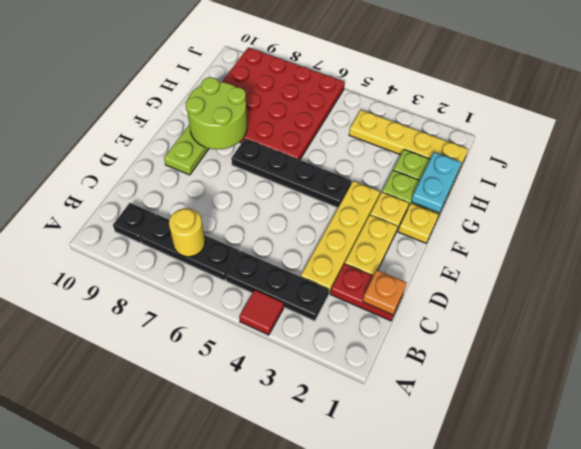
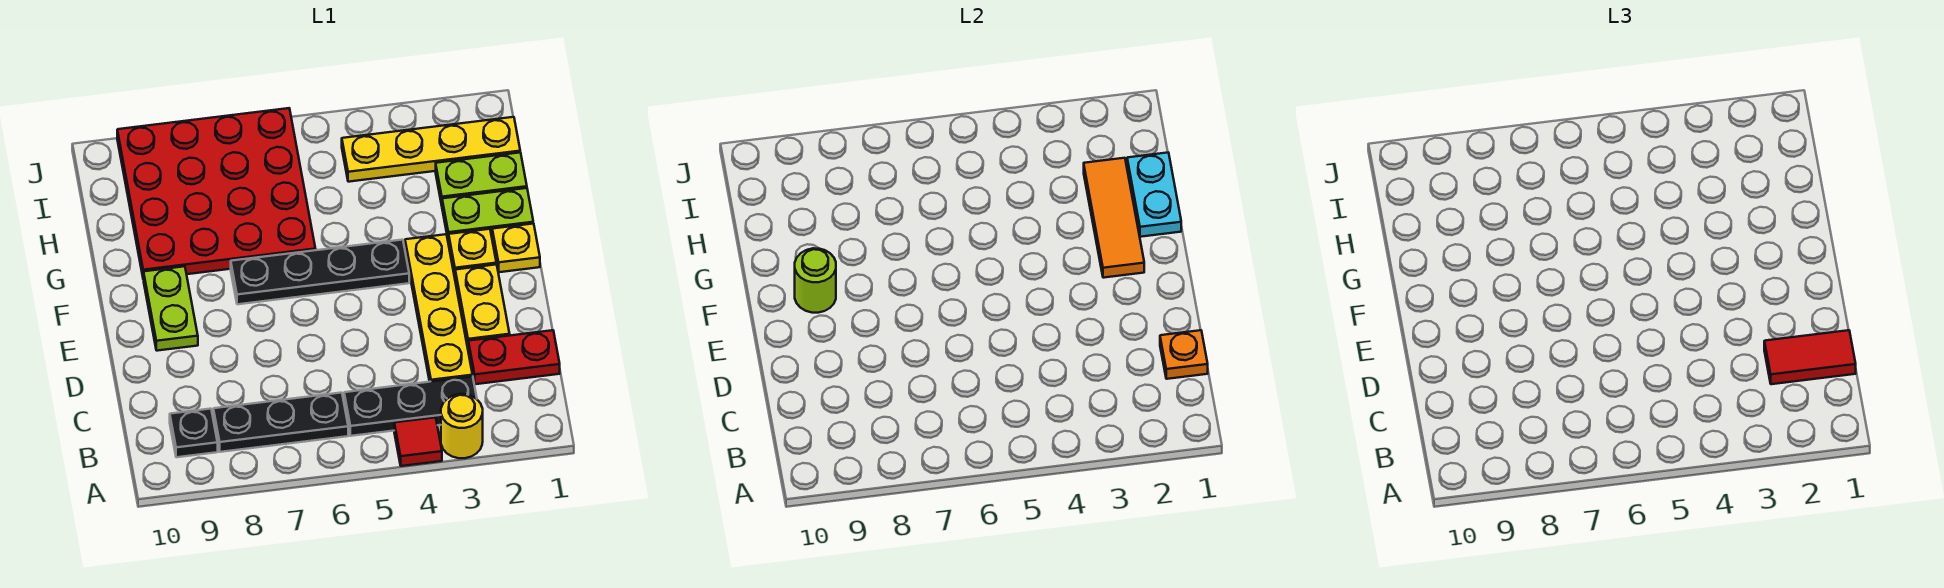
yellow round brick B7 level 2 -> yellow round brick A3 level 1
none -> red tile C1:C2 level 3
none -> orange tile F2:H2 level 2
lime round brick F8:G9 level 2 -> lime round brick F9 level 2

